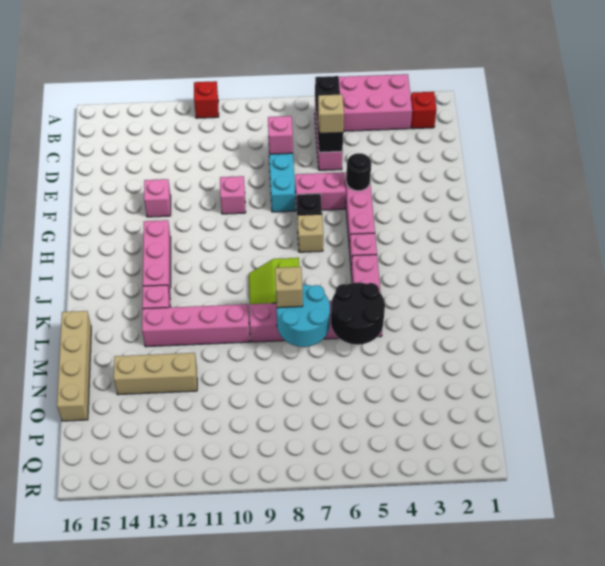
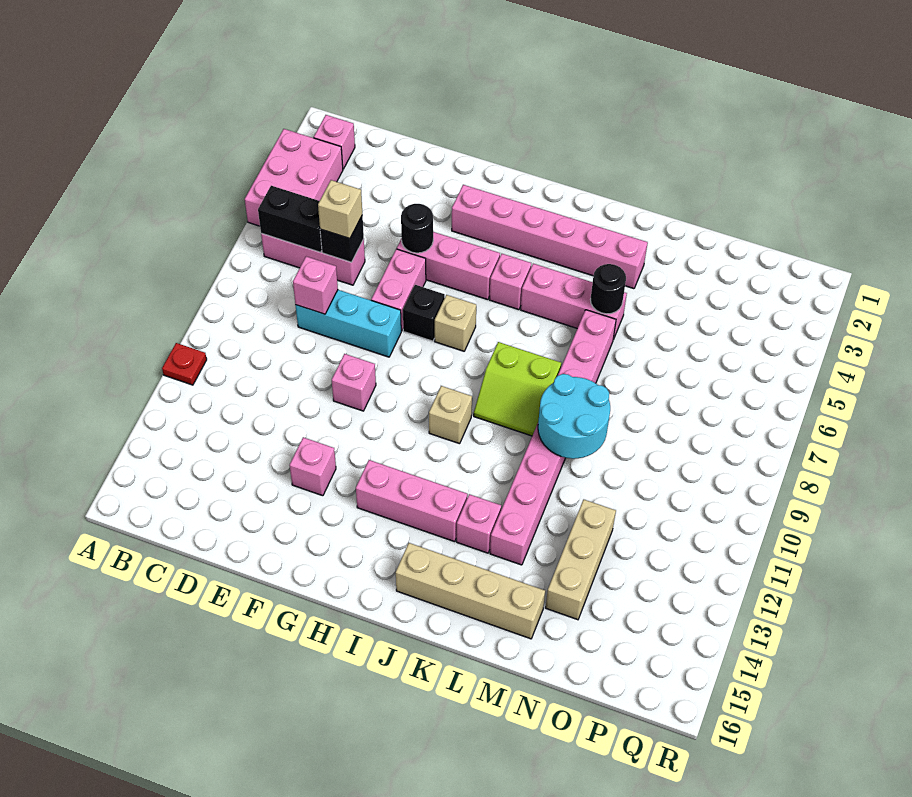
red brick A11 level 1 -> red plate A11 level 1
red brick B2 level 1 -> pink brick B2 level 1
none -> pink brick G3:L3 level 1
black round brick L5:M6 level 2 -> black round brick L5 level 2
cyan round brick L7:M8 level 2 -> cyan round brick L9:M10 level 2
tan brick L8 level 3 -> tan brick I10 level 1
tan brick L16:O16 level 1 -> tan brick J15:M15 level 1

